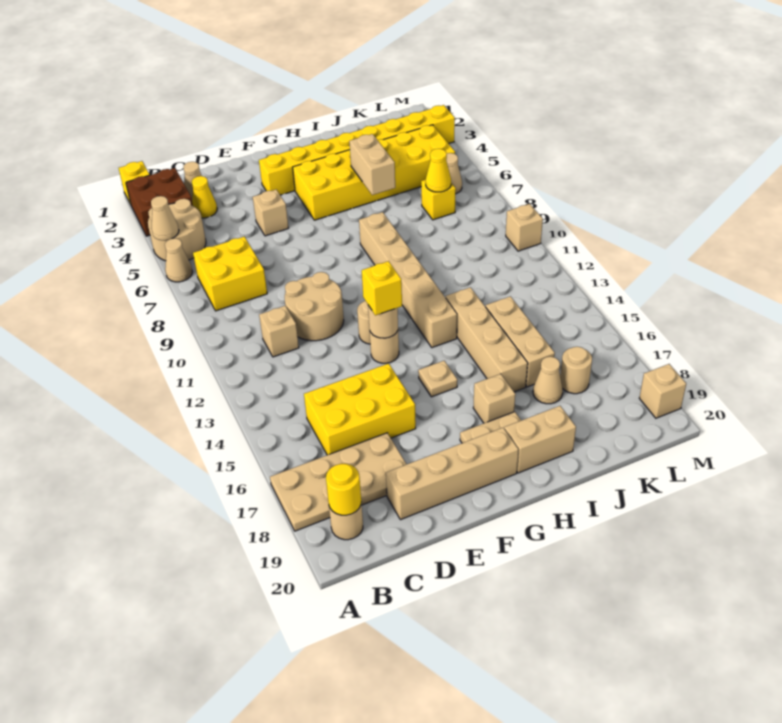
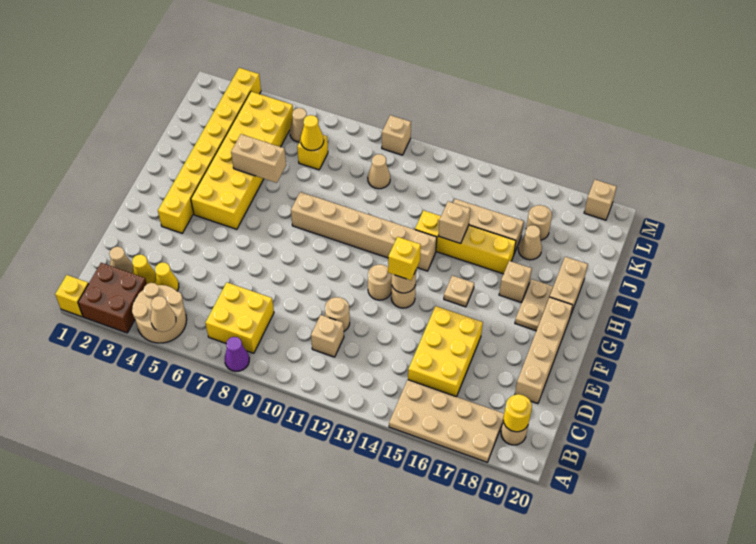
tan cone A6 level 1 -> tan cone K10 level 1
none -> purple cone A8 level 1
tan plate A17:D18 level 1 -> tan plate A15:B18 level 1
none -> yellow cone C4 level 1
tan round brick D10:E11 level 1 -> tan round brick D11 level 1
tan brick E5 level 1 -> tan brick I14 level 2
tan brick I13:I16 level 1 -> yellow brick I13:I16 level 1

